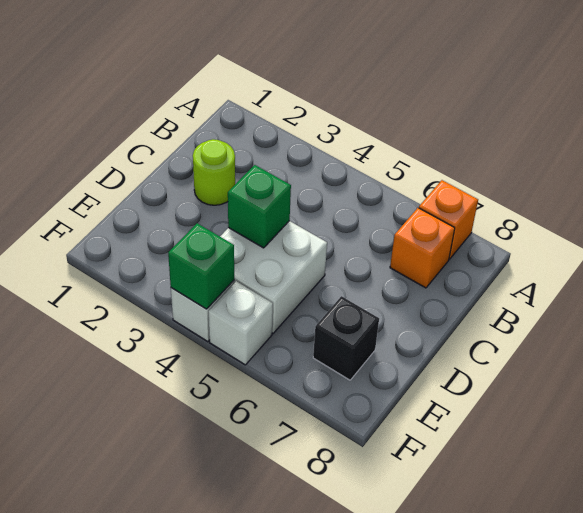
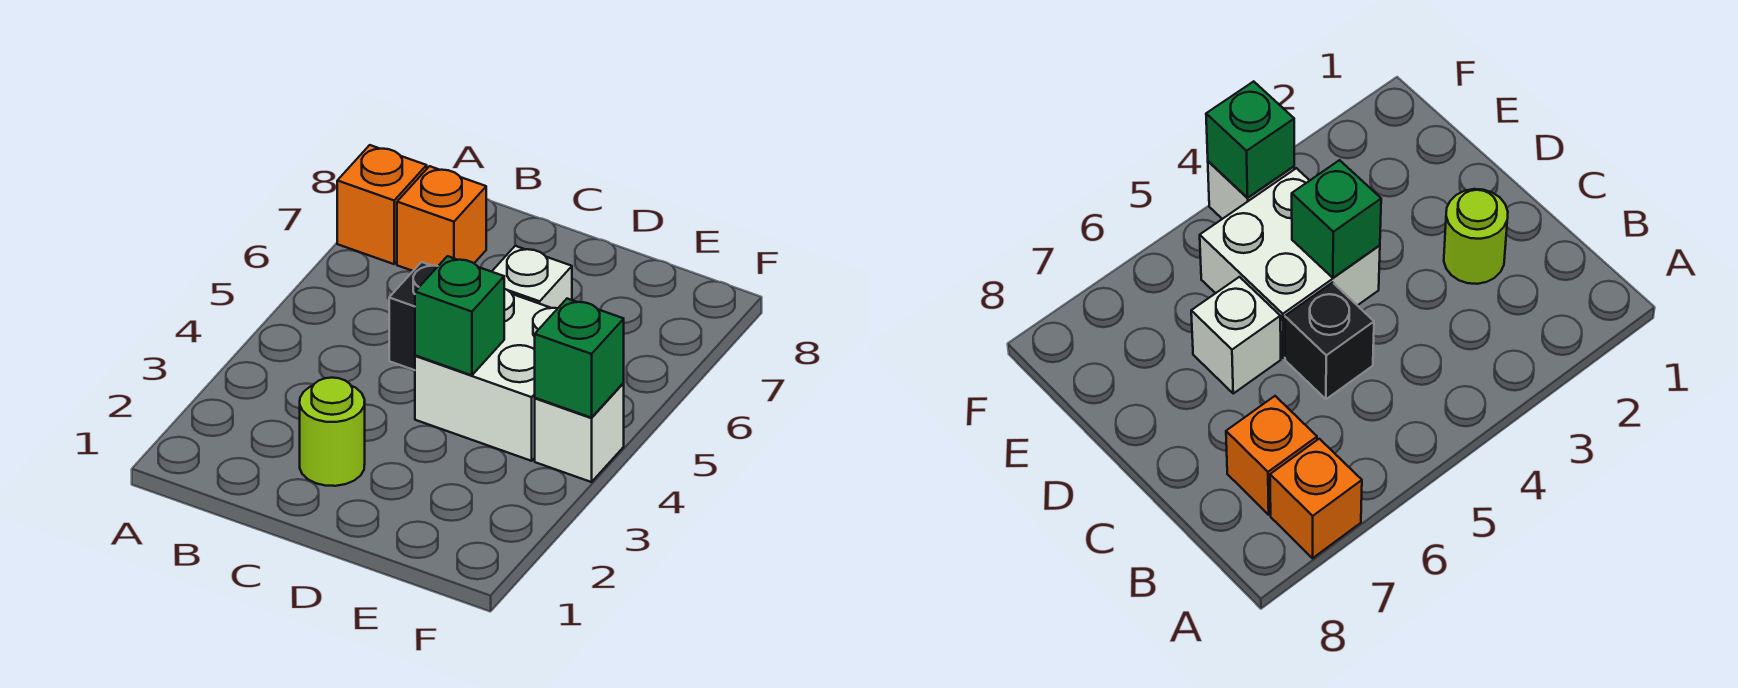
black brick E7 level 1 -> black brick C5 level 1
white brick F5 level 1 -> white brick D6 level 1

